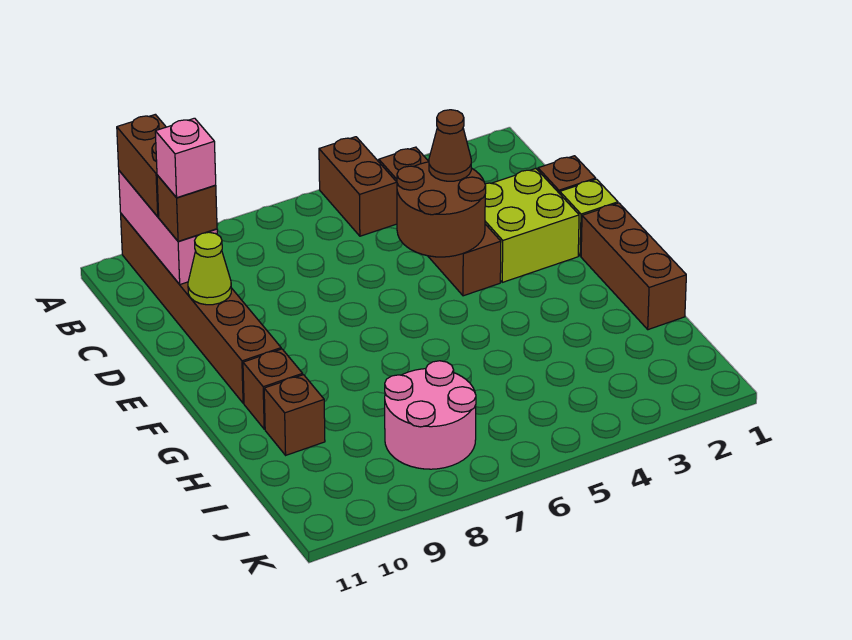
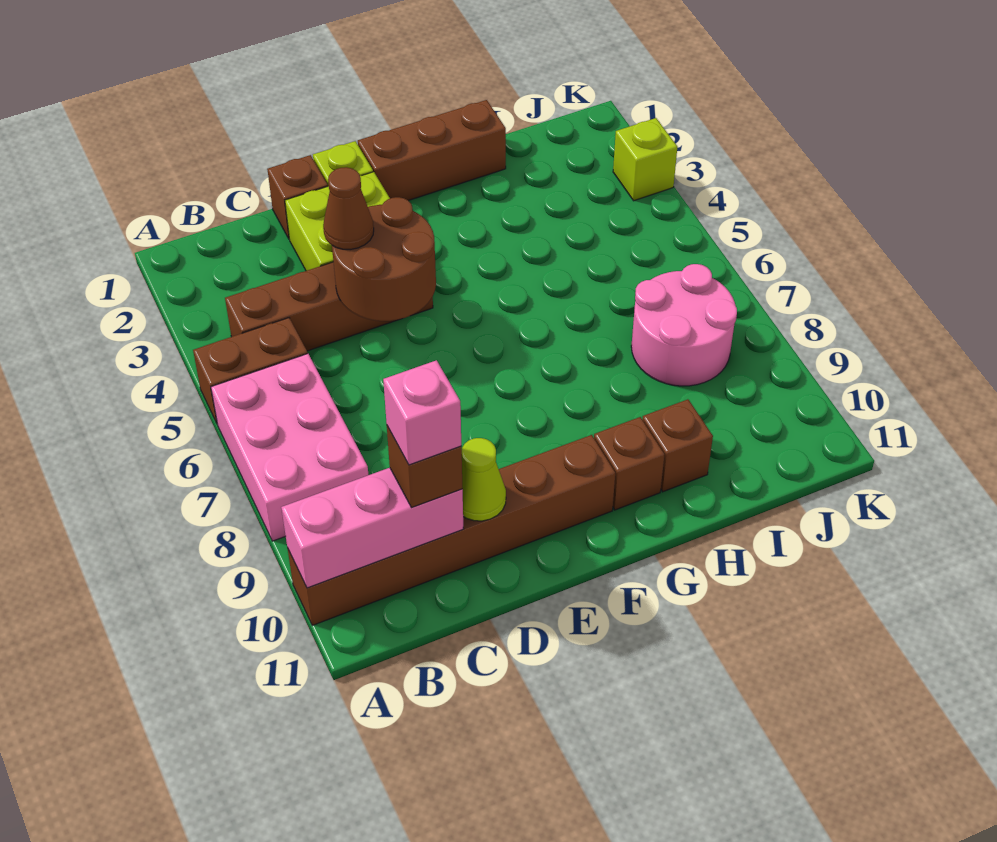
none -> pink brick A6:B8 level 1
brown brick A10:B10 level 3 -> none
none -> lime brick K3 level 1

